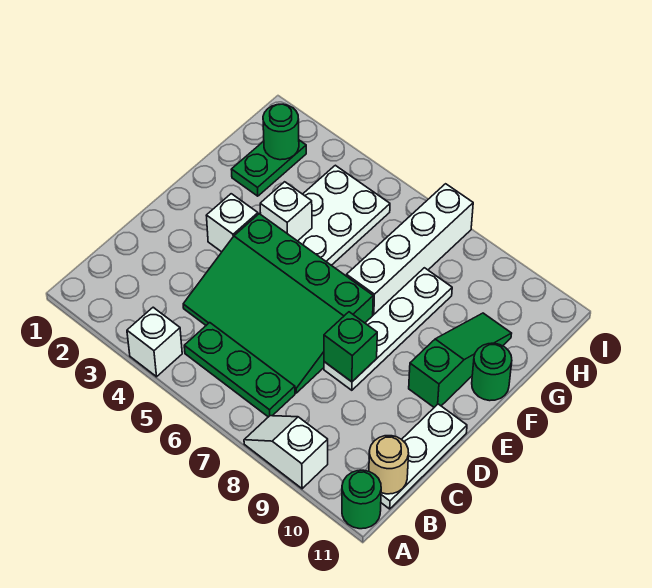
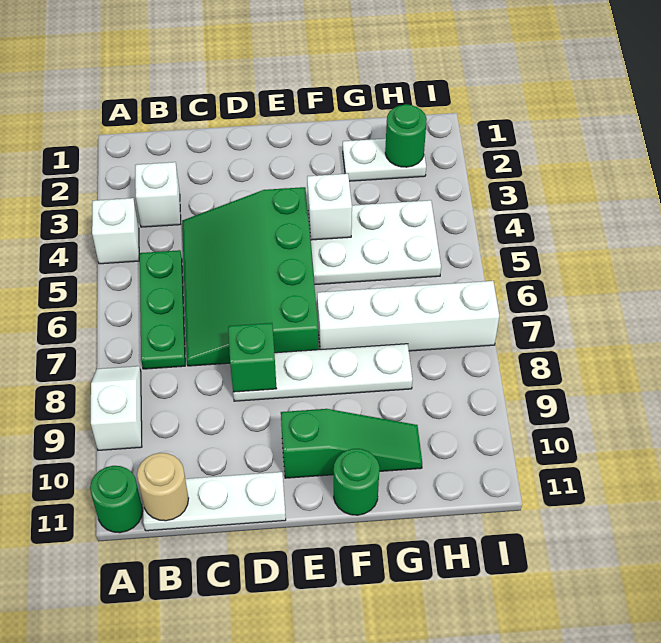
white brick E3 level 1 -> white brick B3 level 1
green plate G2:H2 level 1 -> white plate G2:H2 level 1

